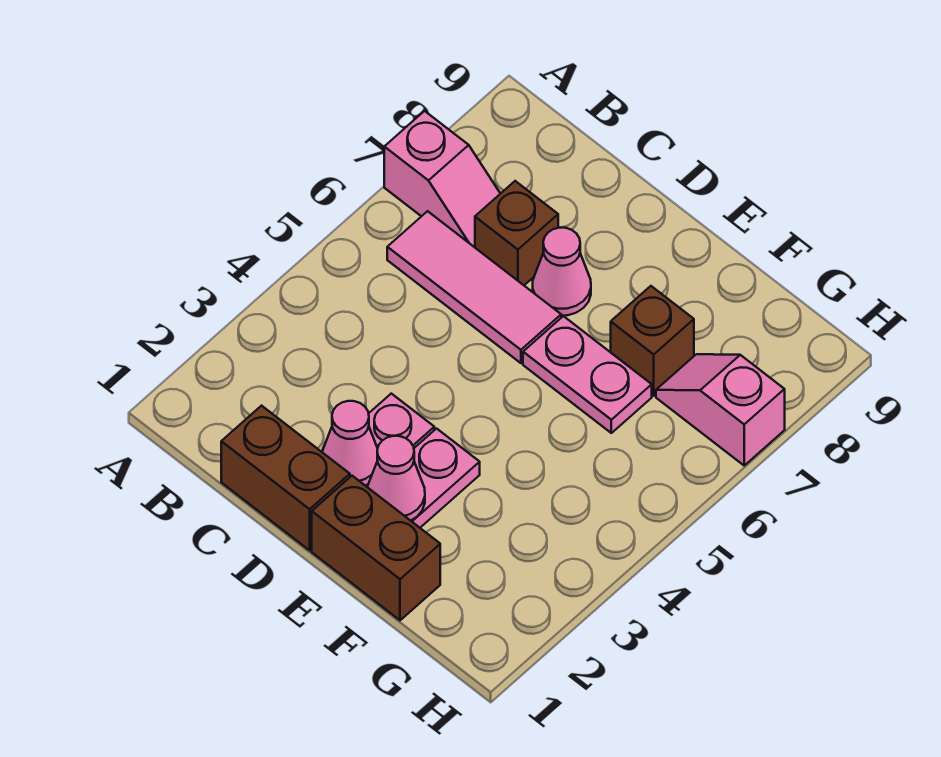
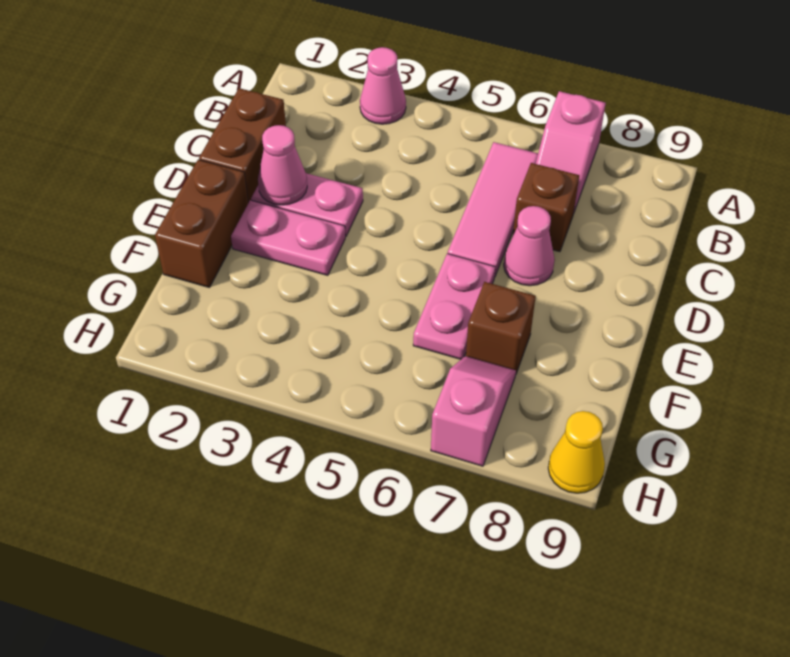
pink cone E2 level 2 -> pink cone A3 level 1
none -> yellow cone H9 level 1

